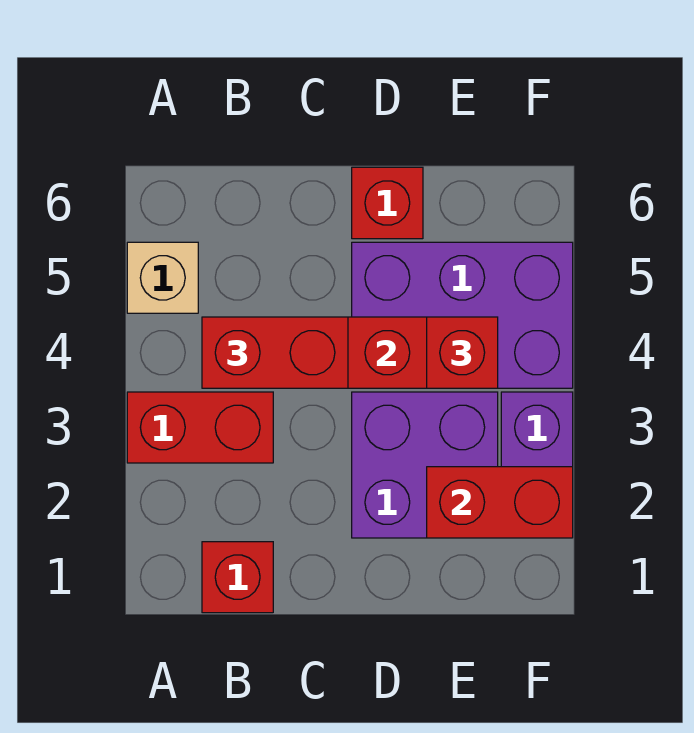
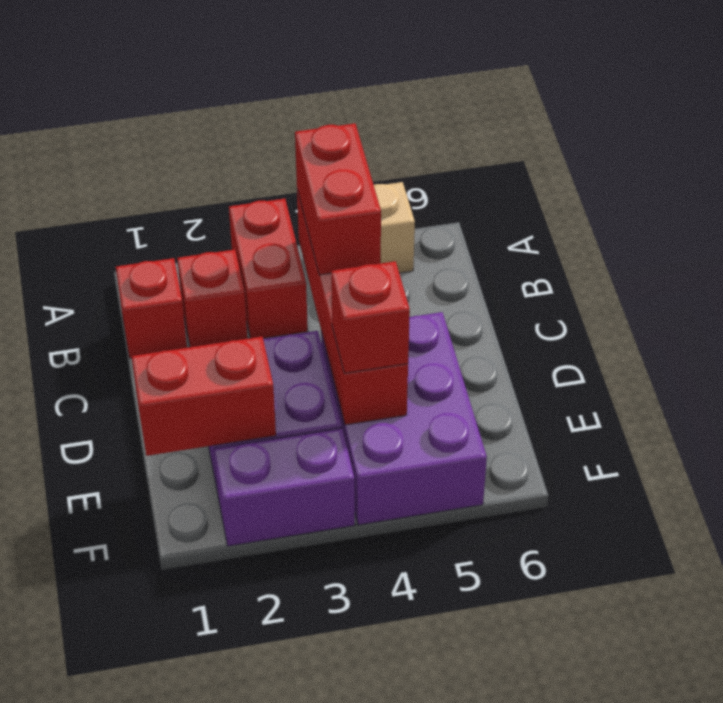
red brick D6 level 1 -> red brick B2 level 1
red brick E2:F2 level 2 -> red brick E1:E2 level 2

